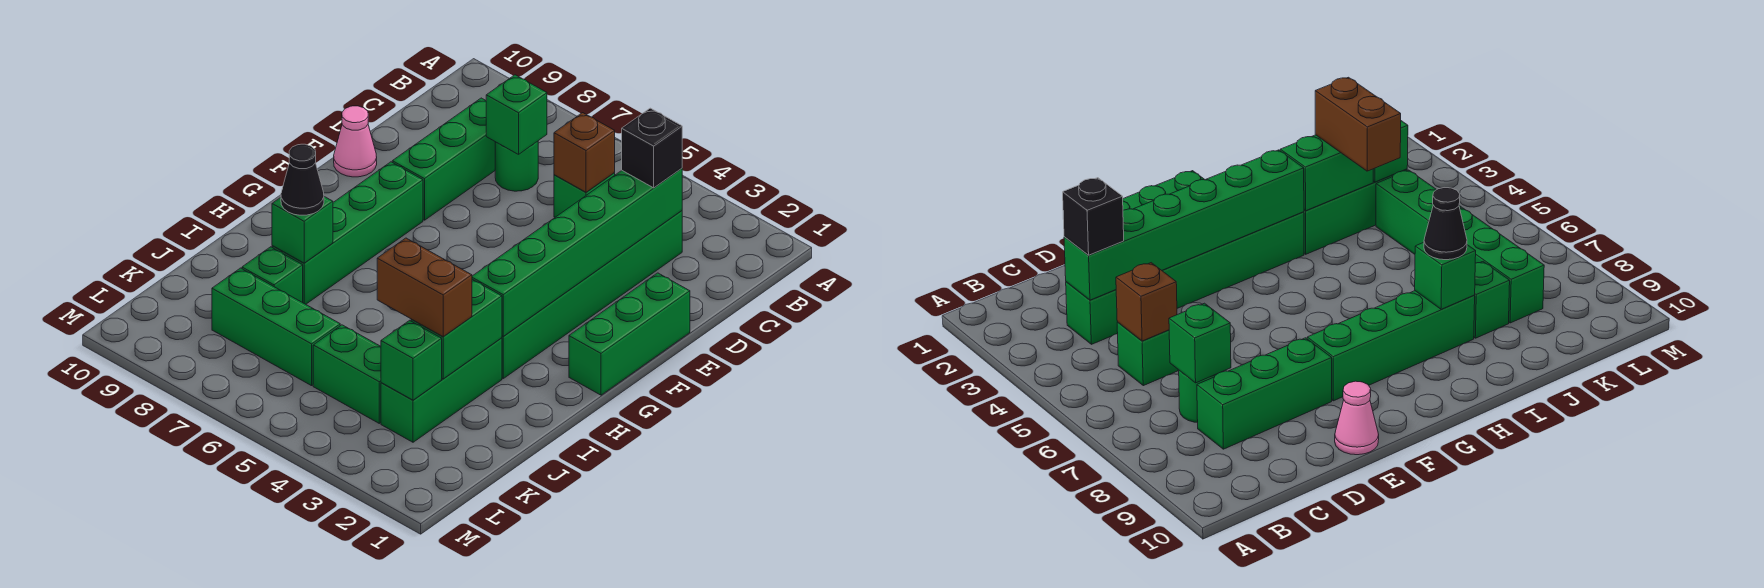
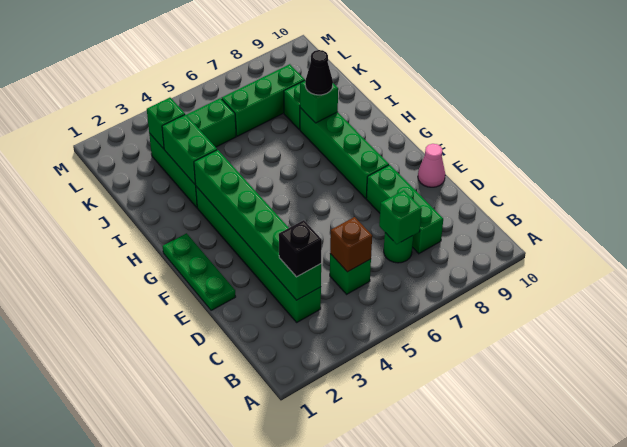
green brick E1:G1 level 1 -> green plate E1:G1 level 1
brown brick J3:J4 level 3 -> none

